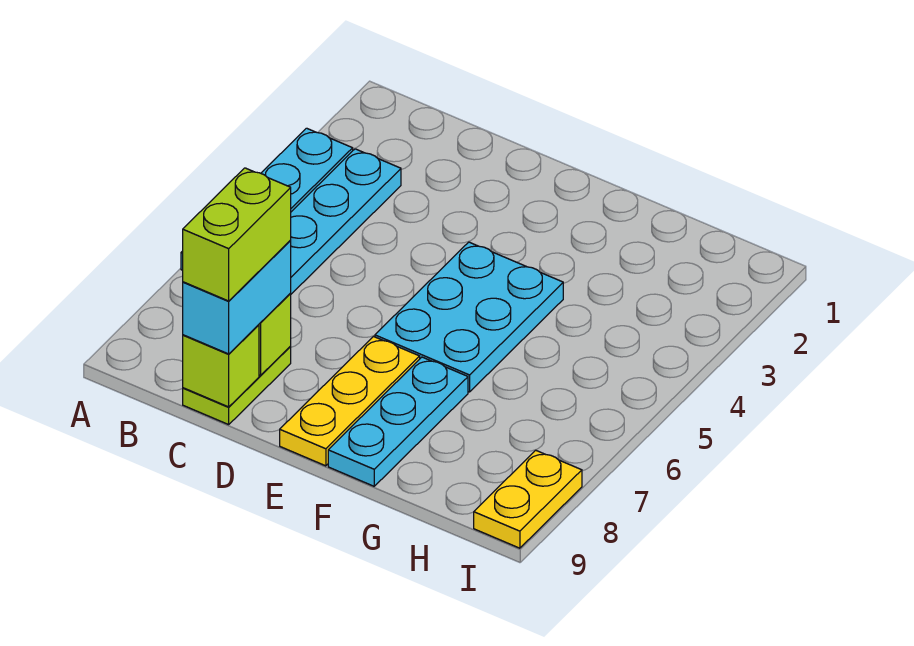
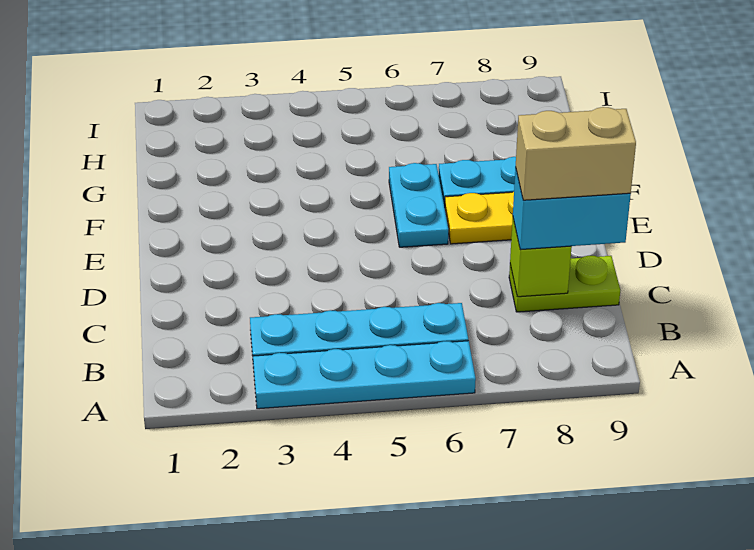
lime brick C8:C9 level 4 -> tan brick C8:C9 level 4
lime brick C9 level 2 -> none
cyan plate E4:F6 level 1 -> cyan plate E6:F6 level 1
yellow plate I8:I9 level 1 -> none

